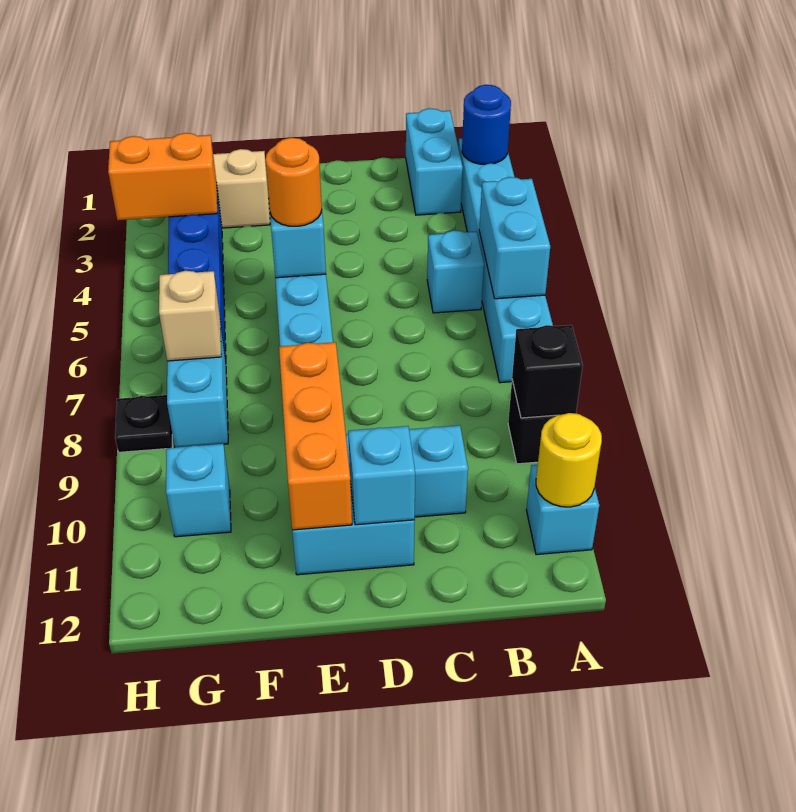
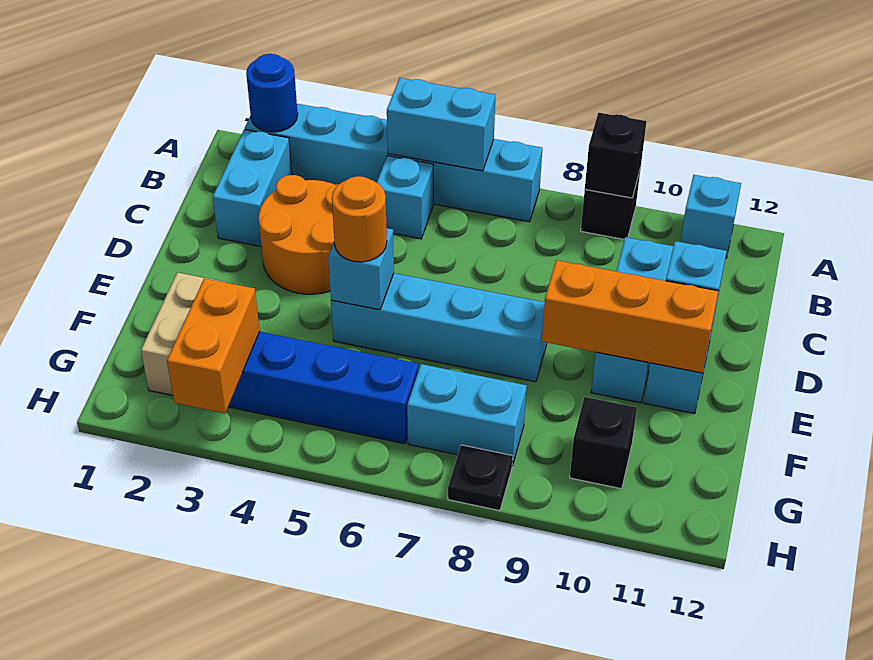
yellow round brick A11 level 2 -> none
cyan brick B1:B2 level 1 -> cyan brick B2:C2 level 1
none -> orange round brick C3:D4 level 1
tan brick G7 level 2 -> none
cyan brick G10 level 1 -> black brick G10 level 1

